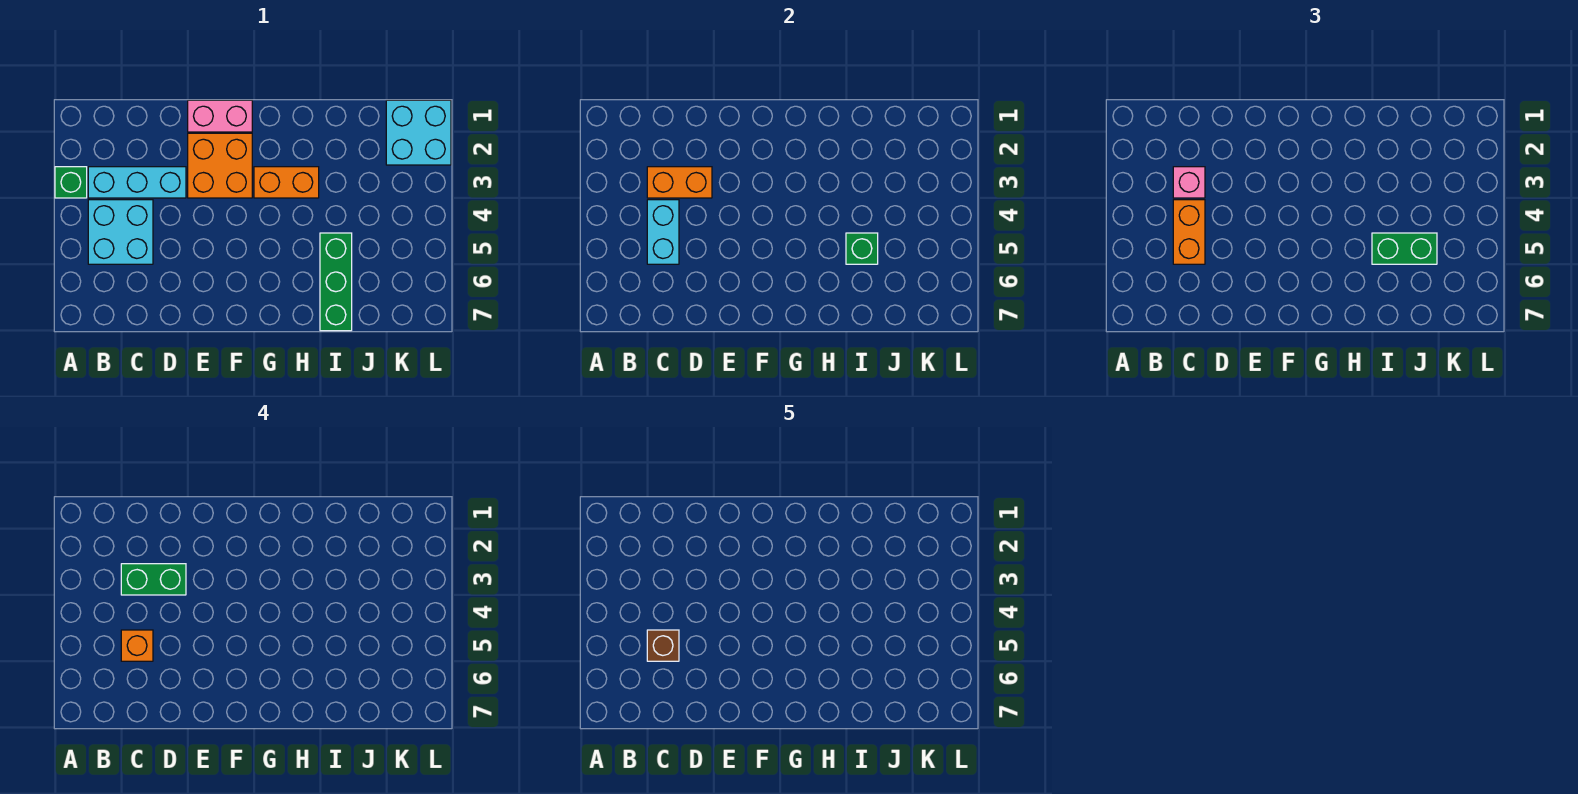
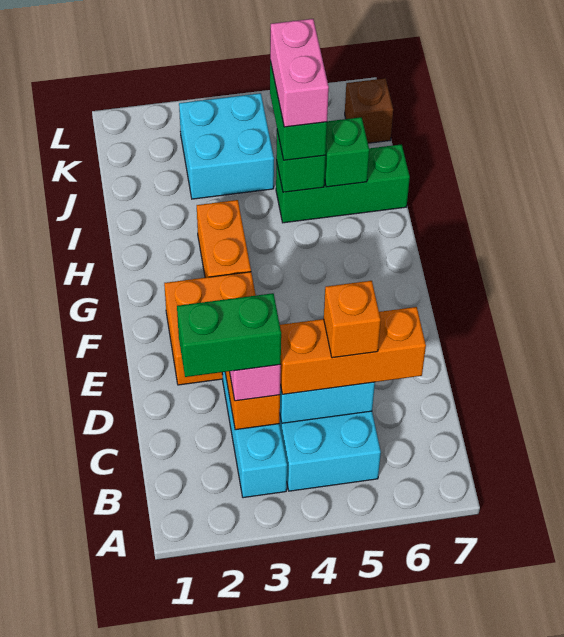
green brick A3 level 1 -> green brick I6 level 2
green brick C3:D3 level 4 -> green brick C2:C3 level 4
orange brick C4:C5 level 3 -> orange brick C4:C6 level 3
brown brick C5 level 5 -> brown brick K7 level 1
pink brick E1:F1 level 1 -> pink brick I5:J5 level 4
cyan brick K1:L2 level 1 -> cyan brick J3:K4 level 1

